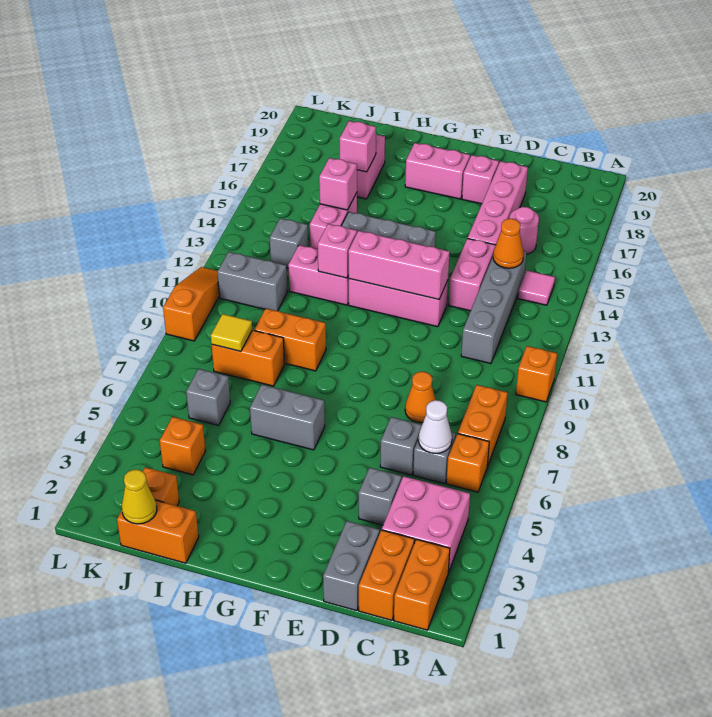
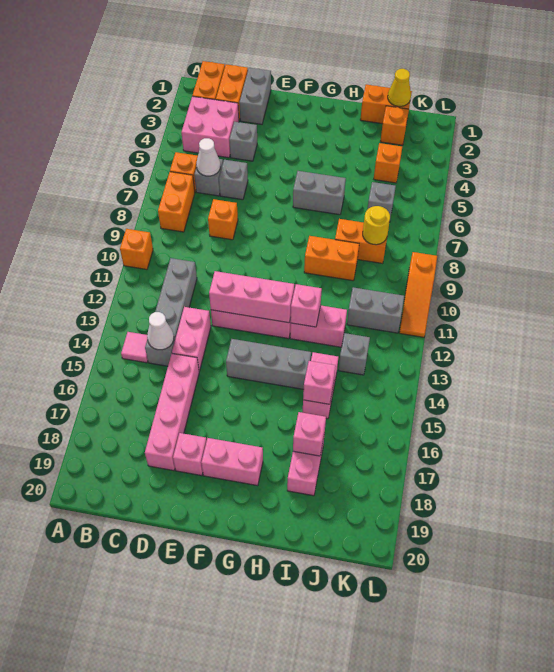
orange cone C14 level 2 -> white cone C14 level 2
pink round brick C16 level 1 -> none
orange cone D8 level 1 -> orange brick D8 level 1
yellow tile J8 level 2 -> yellow round brick J8 level 2

